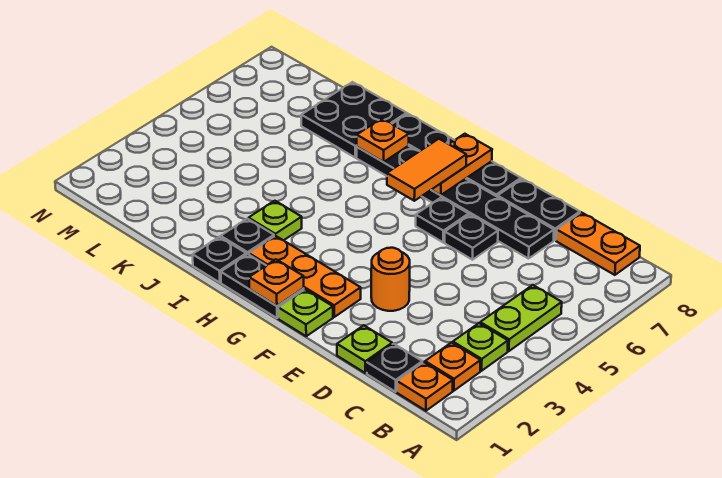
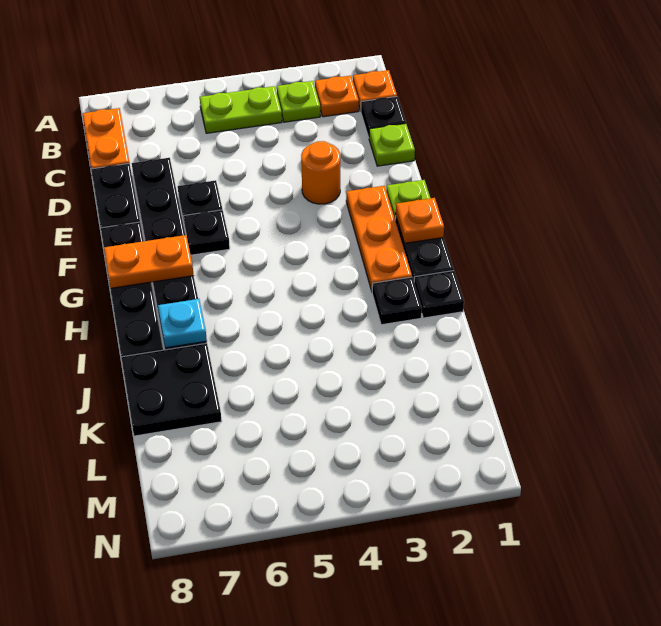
orange tile G6:G7 level 3 -> none
lime plate I3 level 1 -> none
orange plate I7 level 2 -> cyan plate I7 level 2

